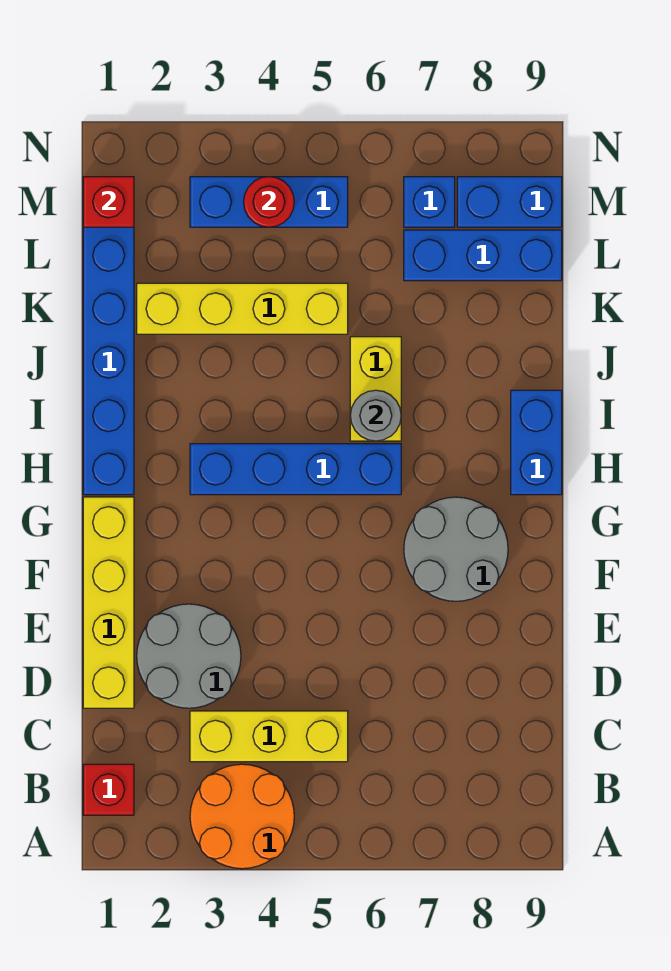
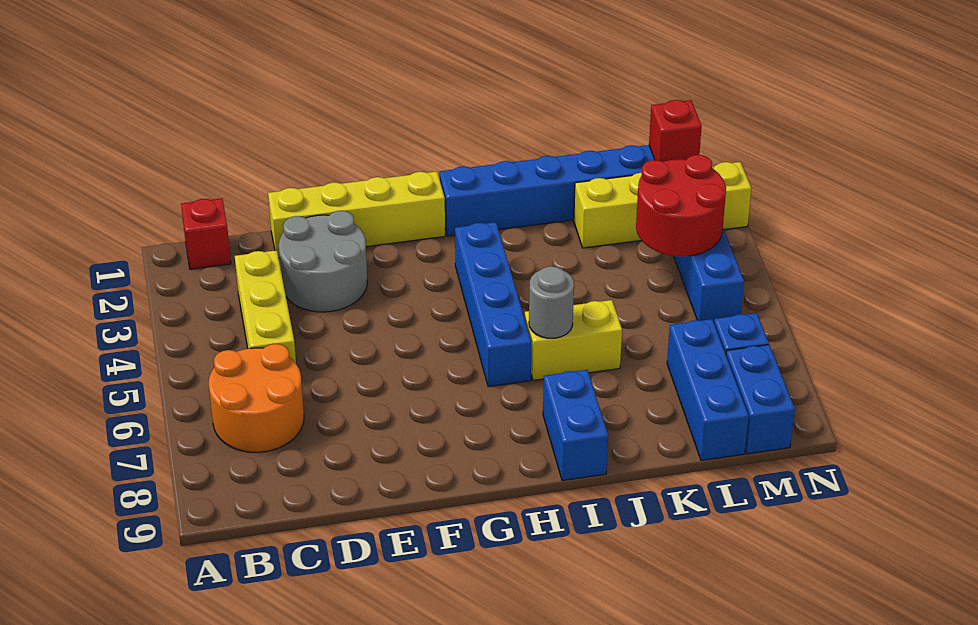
orange round brick A3:B4 level 1 -> orange round brick B6:C7 level 1
grey round brick F7:G8 level 1 -> none
blue brick H9:I9 level 1 -> blue brick I8:I9 level 1
yellow brick K2:K5 level 1 -> yellow brick K2:N2 level 1
red round brick M4 level 2 -> red round brick L3:M4 level 2

